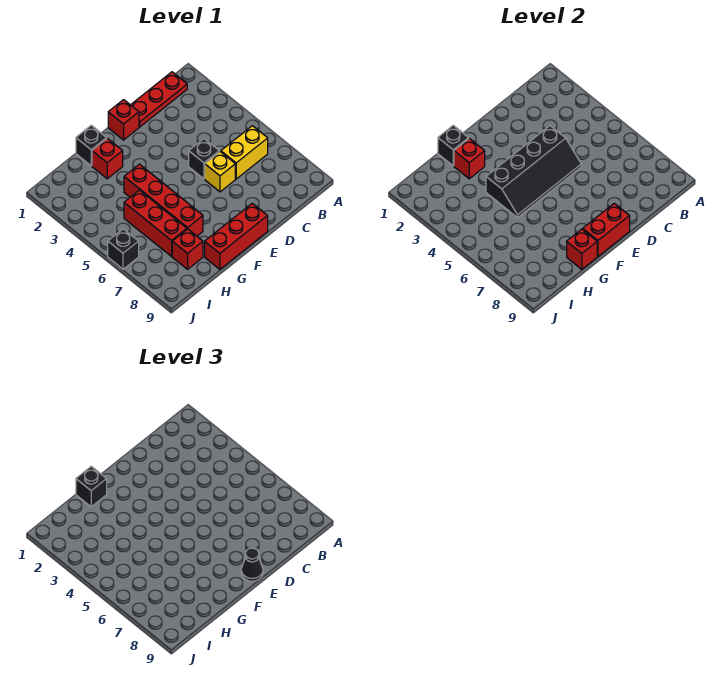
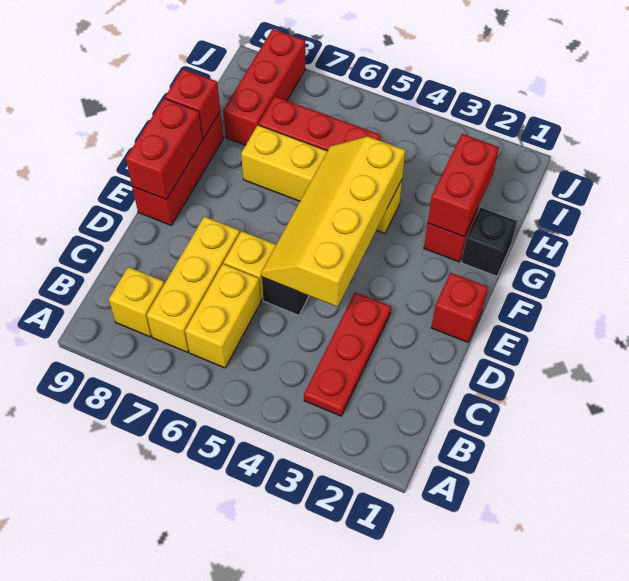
red plate B1:D1 level 1 -> red plate B3:D3 level 1
none -> yellow brick B7:D7 level 1
none -> yellow brick B8 level 1
black slope D4:G5 level 2 top 4 -> yellow slope D4:G5 level 2 top 4
black cone E9 level 3 -> none
black brick G1 level 2 -> none
black brick G1 level 3 -> none
red brick G2 level 2 -> red brick G2:H2 level 2
red brick G4:G7 level 1 -> yellow brick G4:G7 level 1
red brick H8 level 1 -> red brick H8:J8 level 1
black brick J6 level 1 -> none

